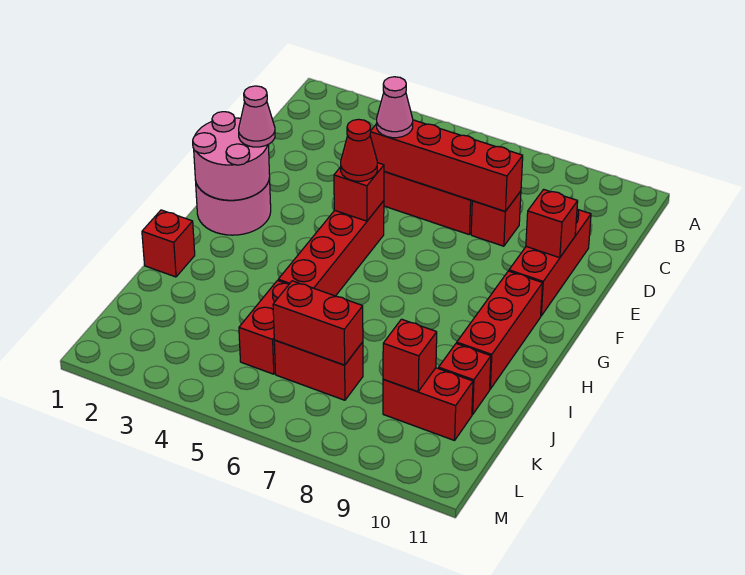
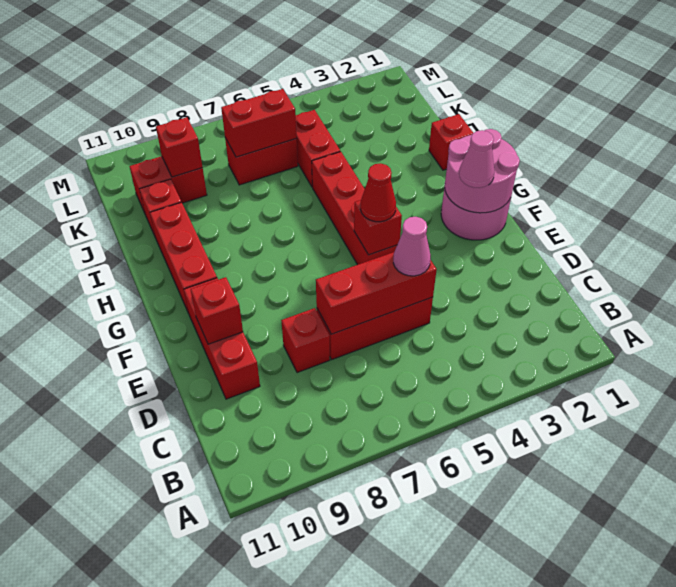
red brick D5:D8 level 2 -> red brick D5:D7 level 2

